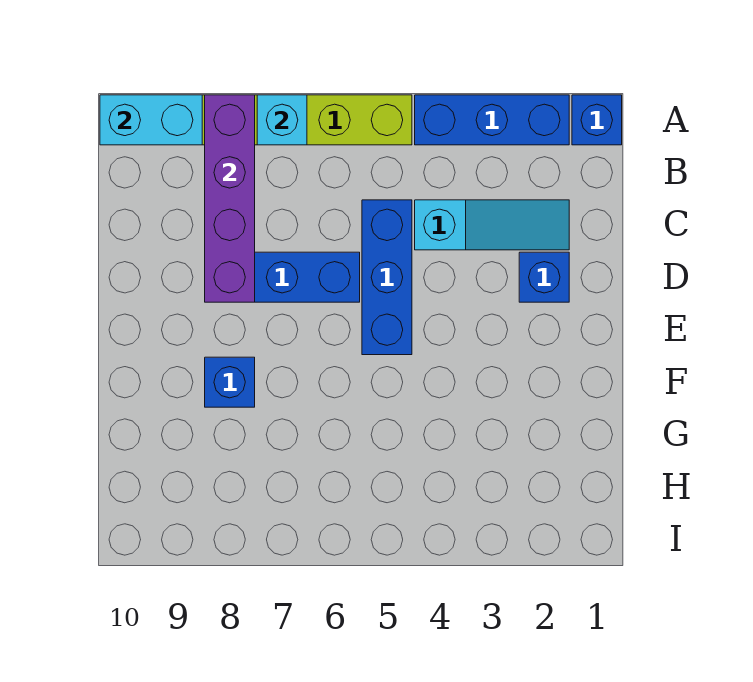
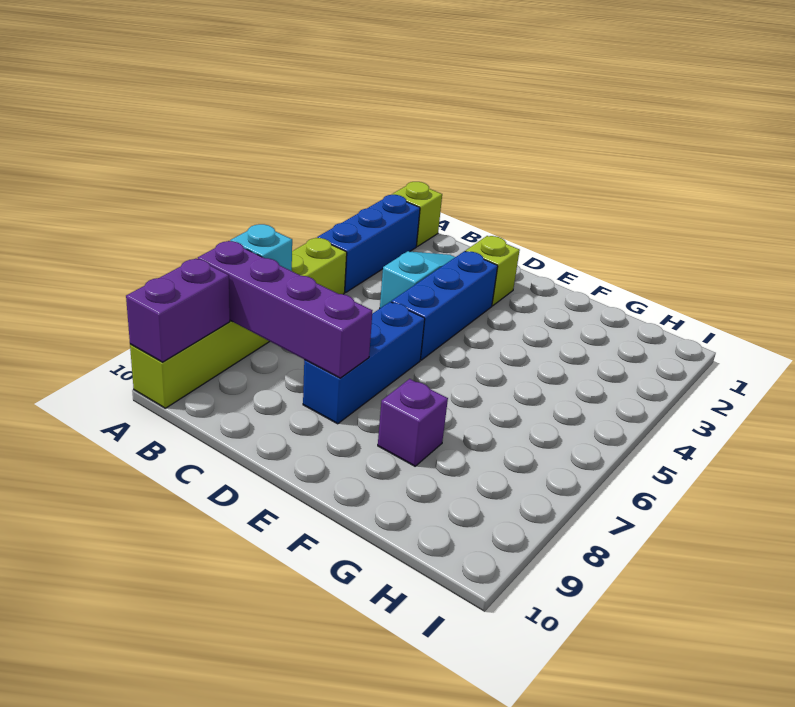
blue brick A1 level 1 -> lime brick A1 level 1
cyan brick A9:A10 level 2 -> purple brick A9:A10 level 2
blue brick C5:E5 level 1 -> blue brick D3:D5 level 1
blue brick D2 level 1 -> lime brick D2 level 1
blue brick F8 level 1 -> purple brick F8 level 1

